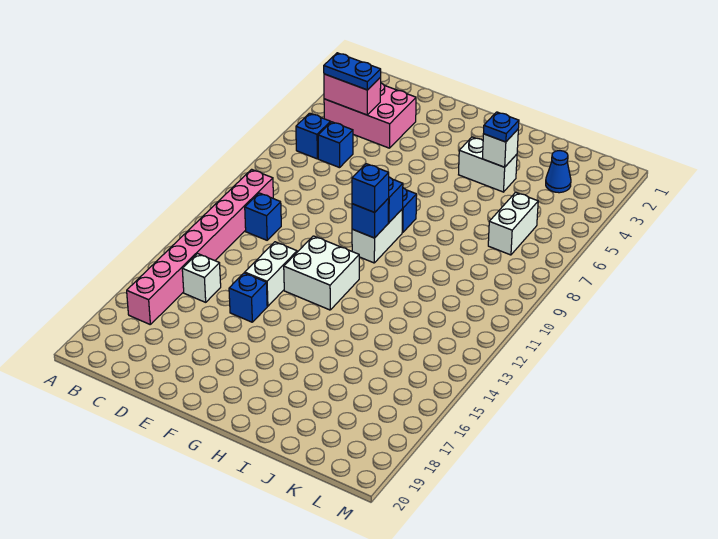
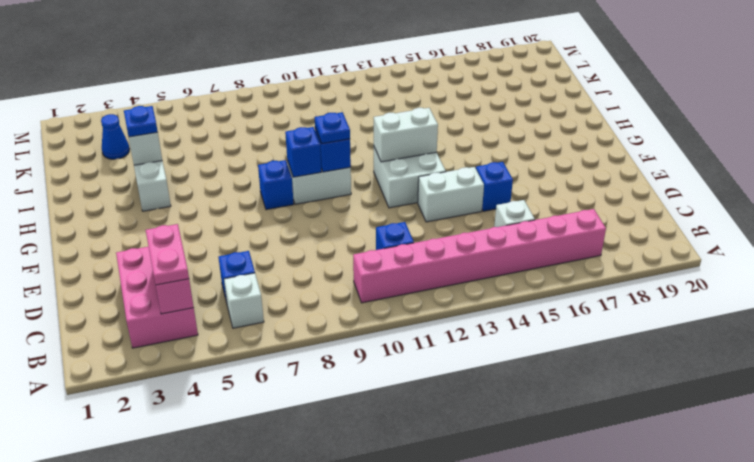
blue plate B4:C4 level 3 -> pink plate B4:C4 level 3
blue brick B6 level 1 -> white brick B6 level 1
blue brick G10 level 3 -> blue plate G10 level 3
white brick K6:K7 level 1 -> white brick G12:G13 level 2

